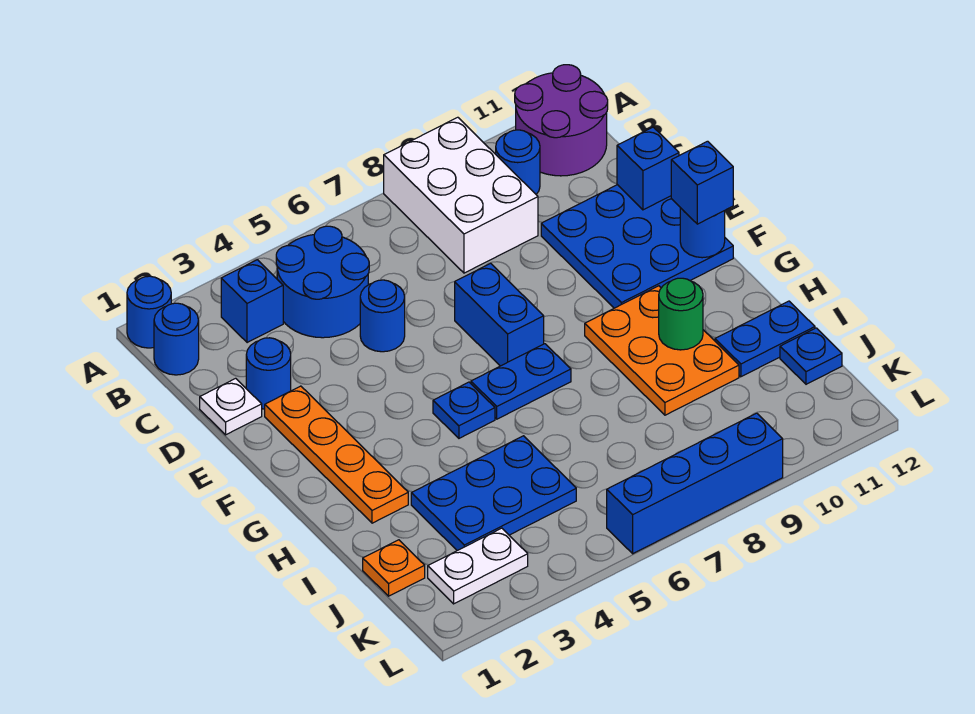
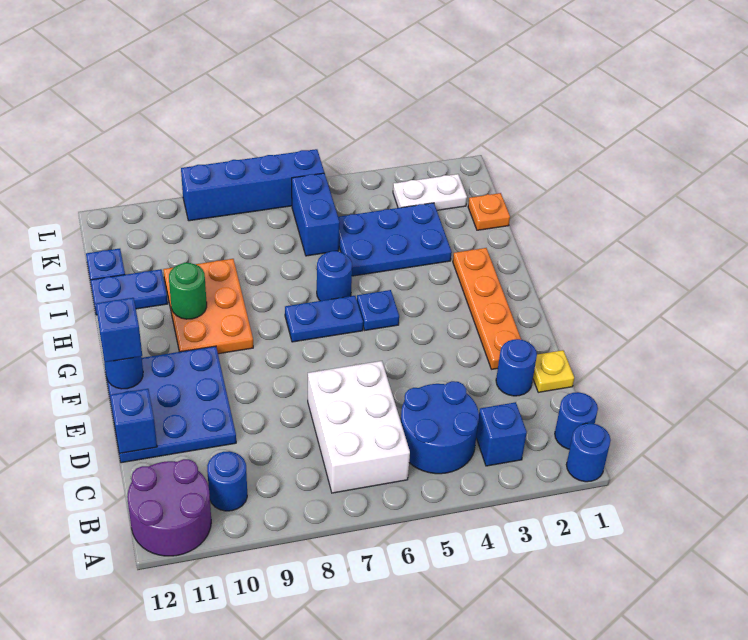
white brick A8:C9 level 1 -> white brick B6:D7 level 1
white plate D1 level 1 -> yellow plate D1 level 1
blue round brick D5 level 1 -> blue round brick H6 level 1
blue brick E7:F7 level 1 -> blue brick J6:K6 level 1

